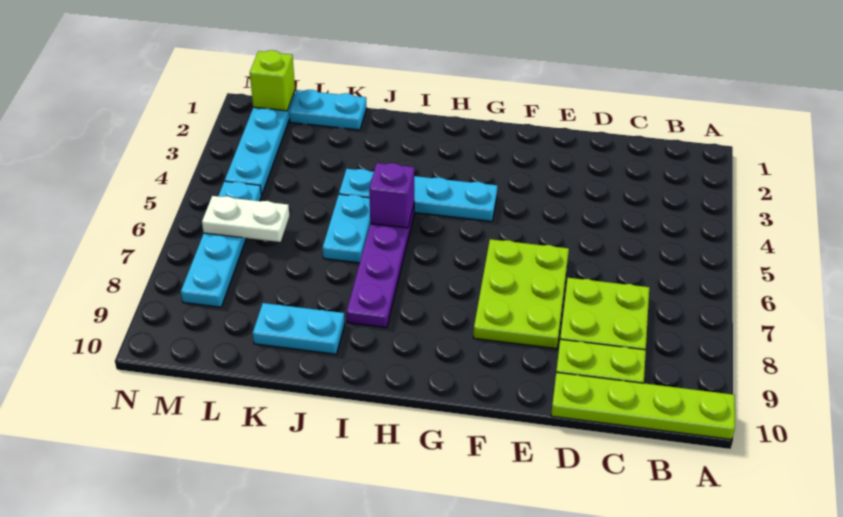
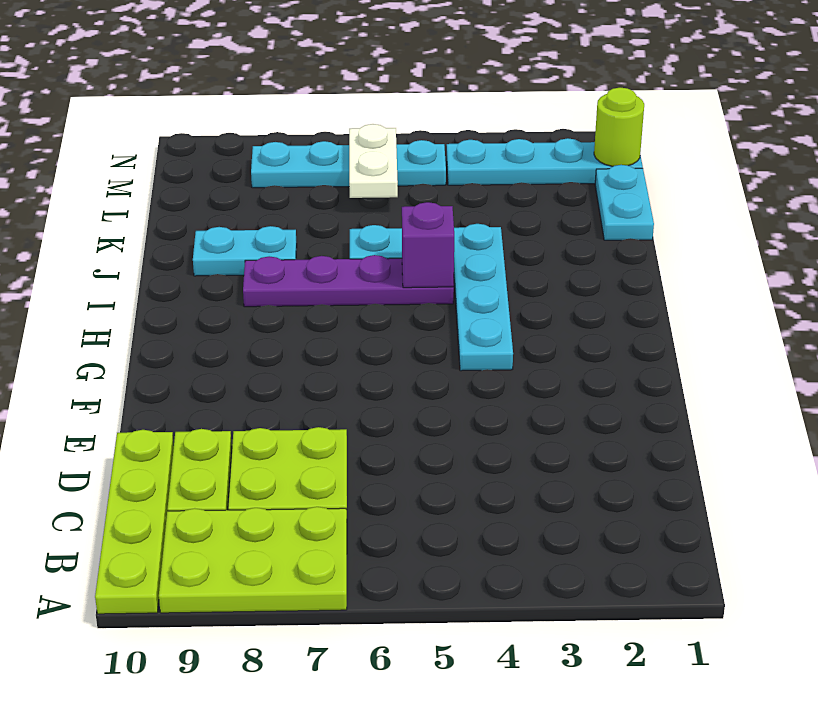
lime plate E6:F8 level 1 -> lime plate A7:B9 level 1
cyan plate J9:K9 level 1 -> cyan plate J8:J9 level 1
lime brick M1 level 2 -> lime round brick M1 level 2

